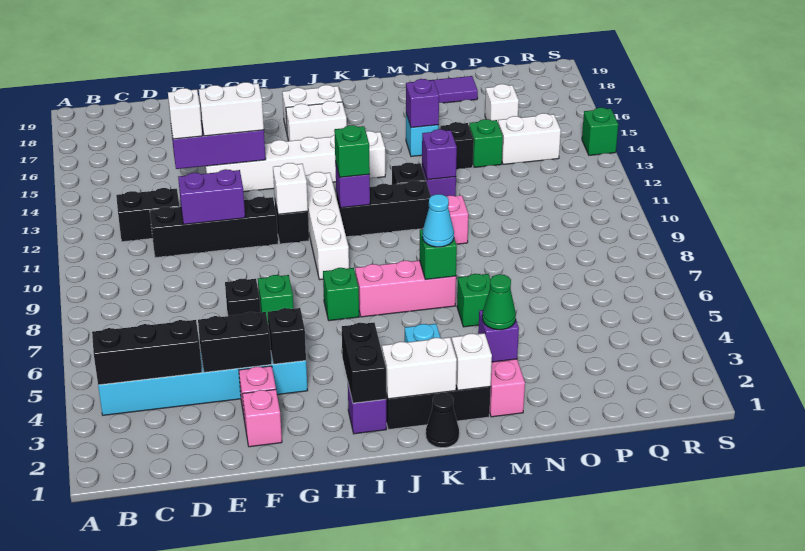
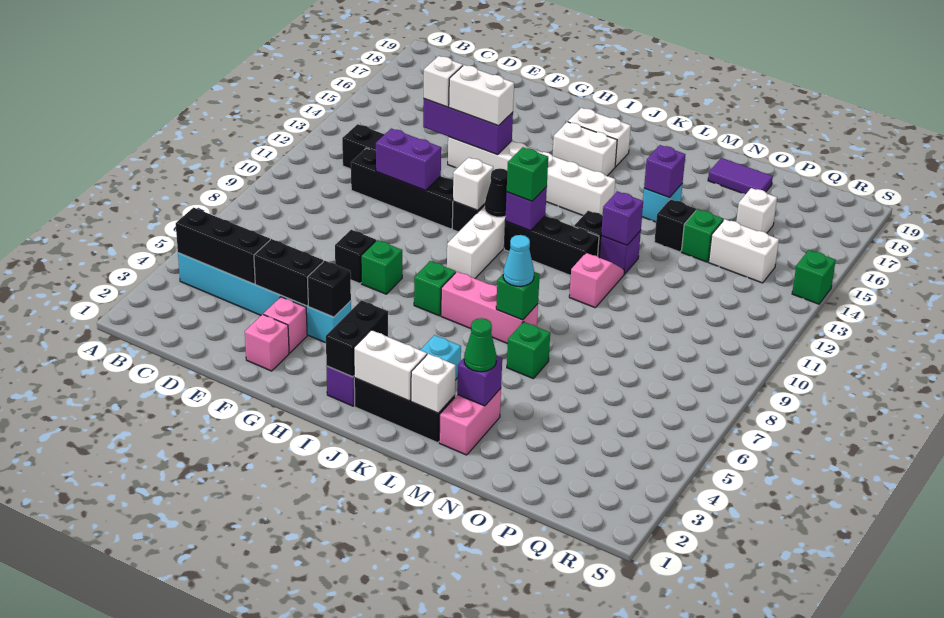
black cone K1 level 1 -> black cone I11 level 2

